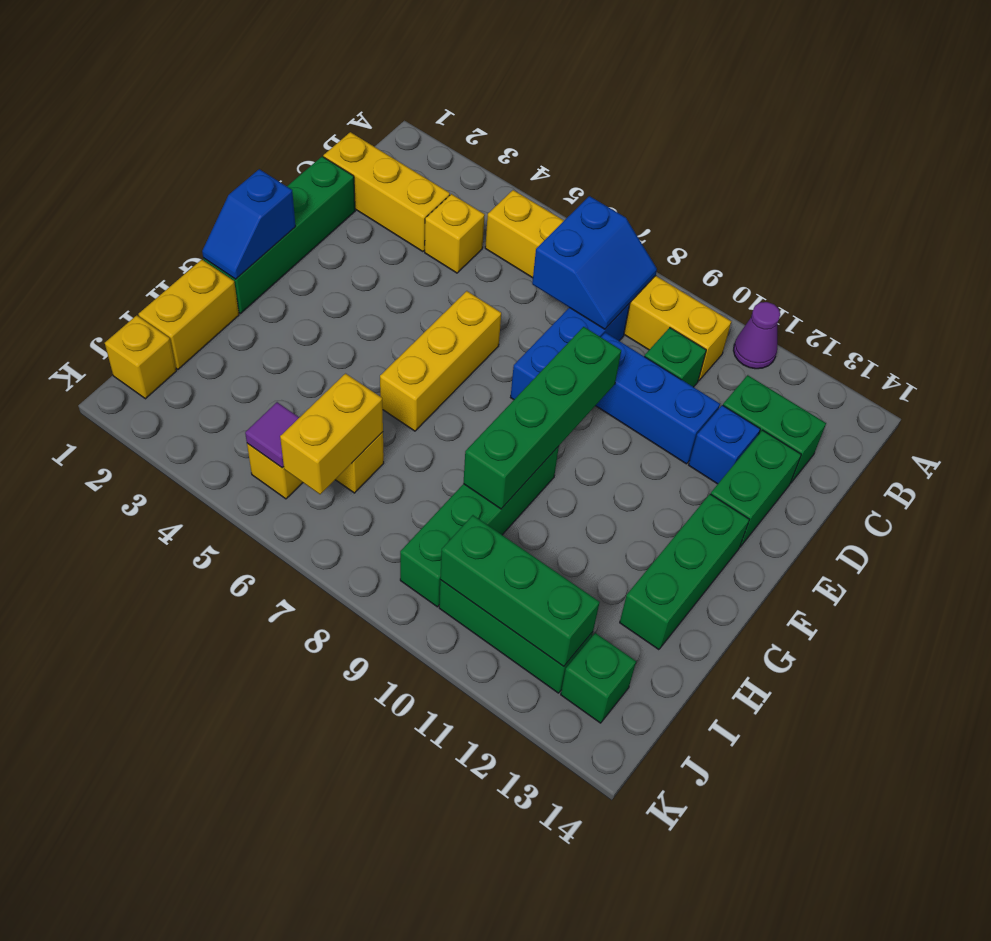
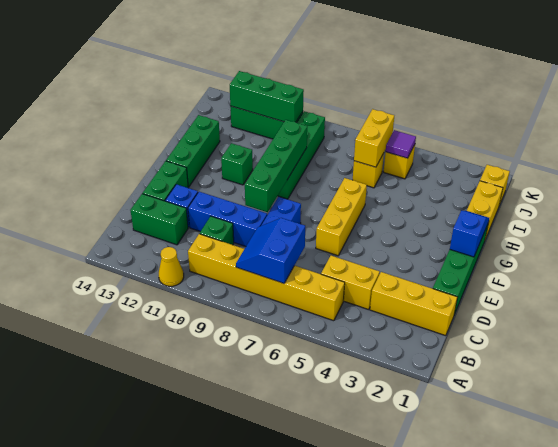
purple cone A11 level 1 -> yellow cone A11 level 1
yellow brick C4 level 1 -> yellow brick C4:C5 level 1
green brick J13 level 1 -> green brick G11 level 1

